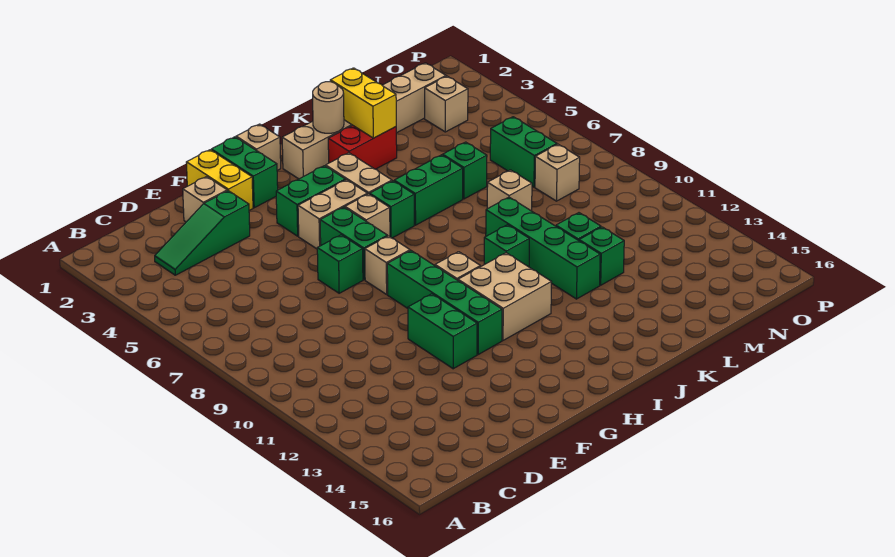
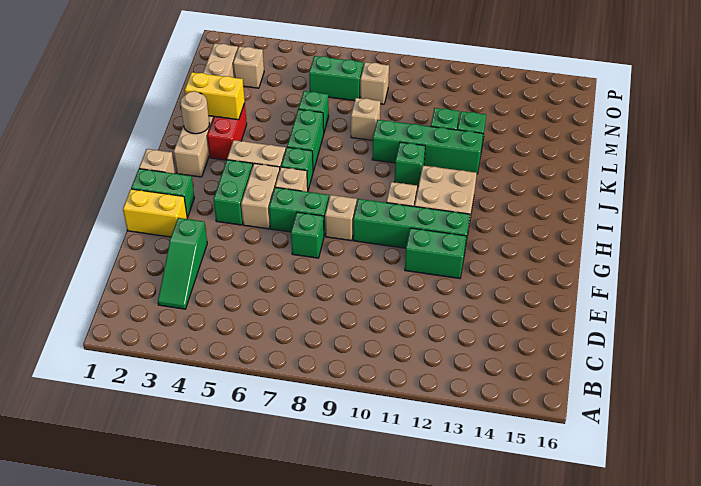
tan brick E2 level 1 -> none

